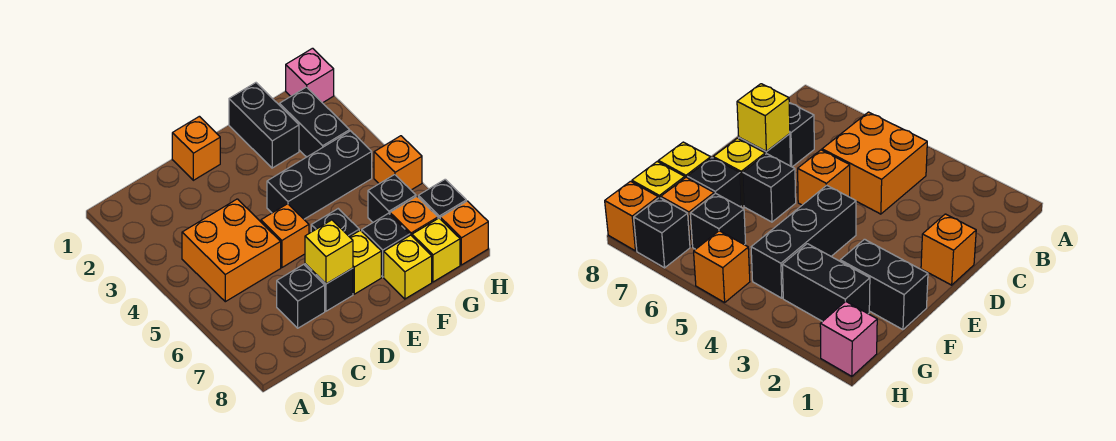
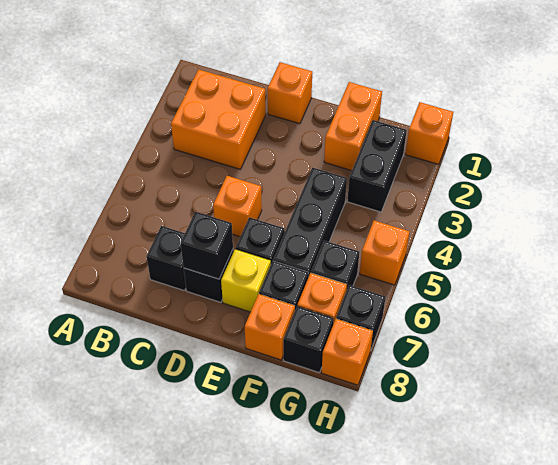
orange brick B4:C5 level 1 -> orange brick B2:C3 level 1
yellow brick D7 level 2 -> black brick D7 level 2
black brick E4:G4 level 1 -> black brick F4:F6 level 1
black brick F1:F2 level 1 -> orange brick F1:F2 level 1
yellow brick F8 level 1 -> orange brick F8 level 1
yellow brick G8 level 1 -> black brick G8 level 1
pink brick H1 level 1 -> orange brick H1 level 1

